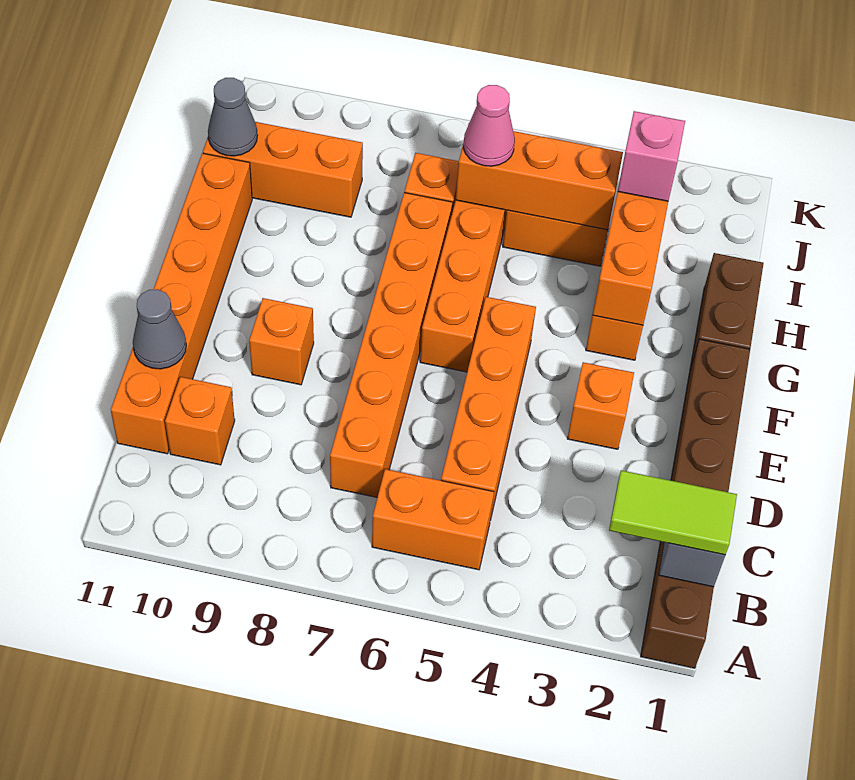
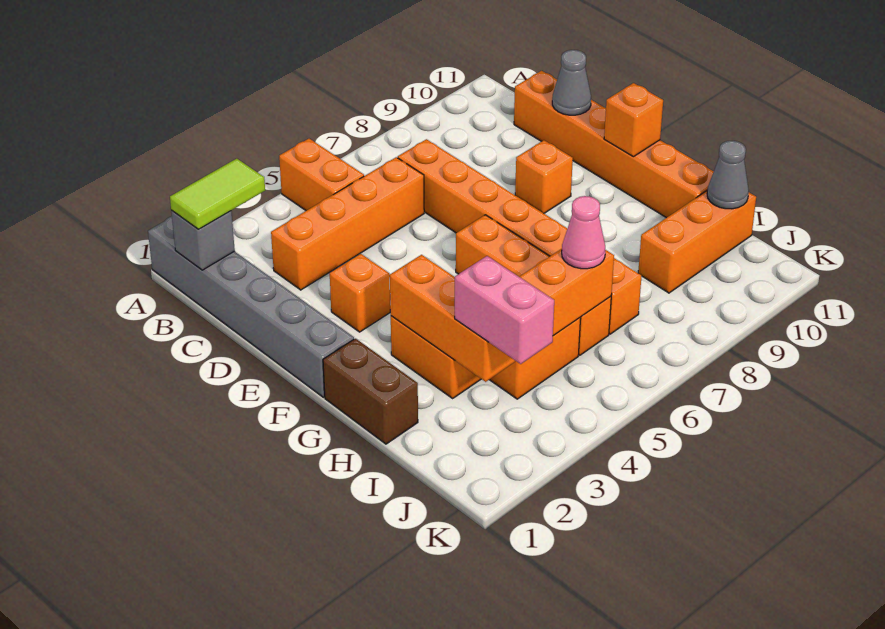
brown brick A1:F1 level 1 -> grey brick A1:F1 level 1
orange brick B5:B6 level 1 -> orange brick A5:B5 level 1
orange brick C5:F5 level 1 -> orange brick C3:C6 level 1
orange brick C10 level 1 -> orange brick F11 level 2
pink brick I3 level 3 -> pink brick I3:J3 level 3

